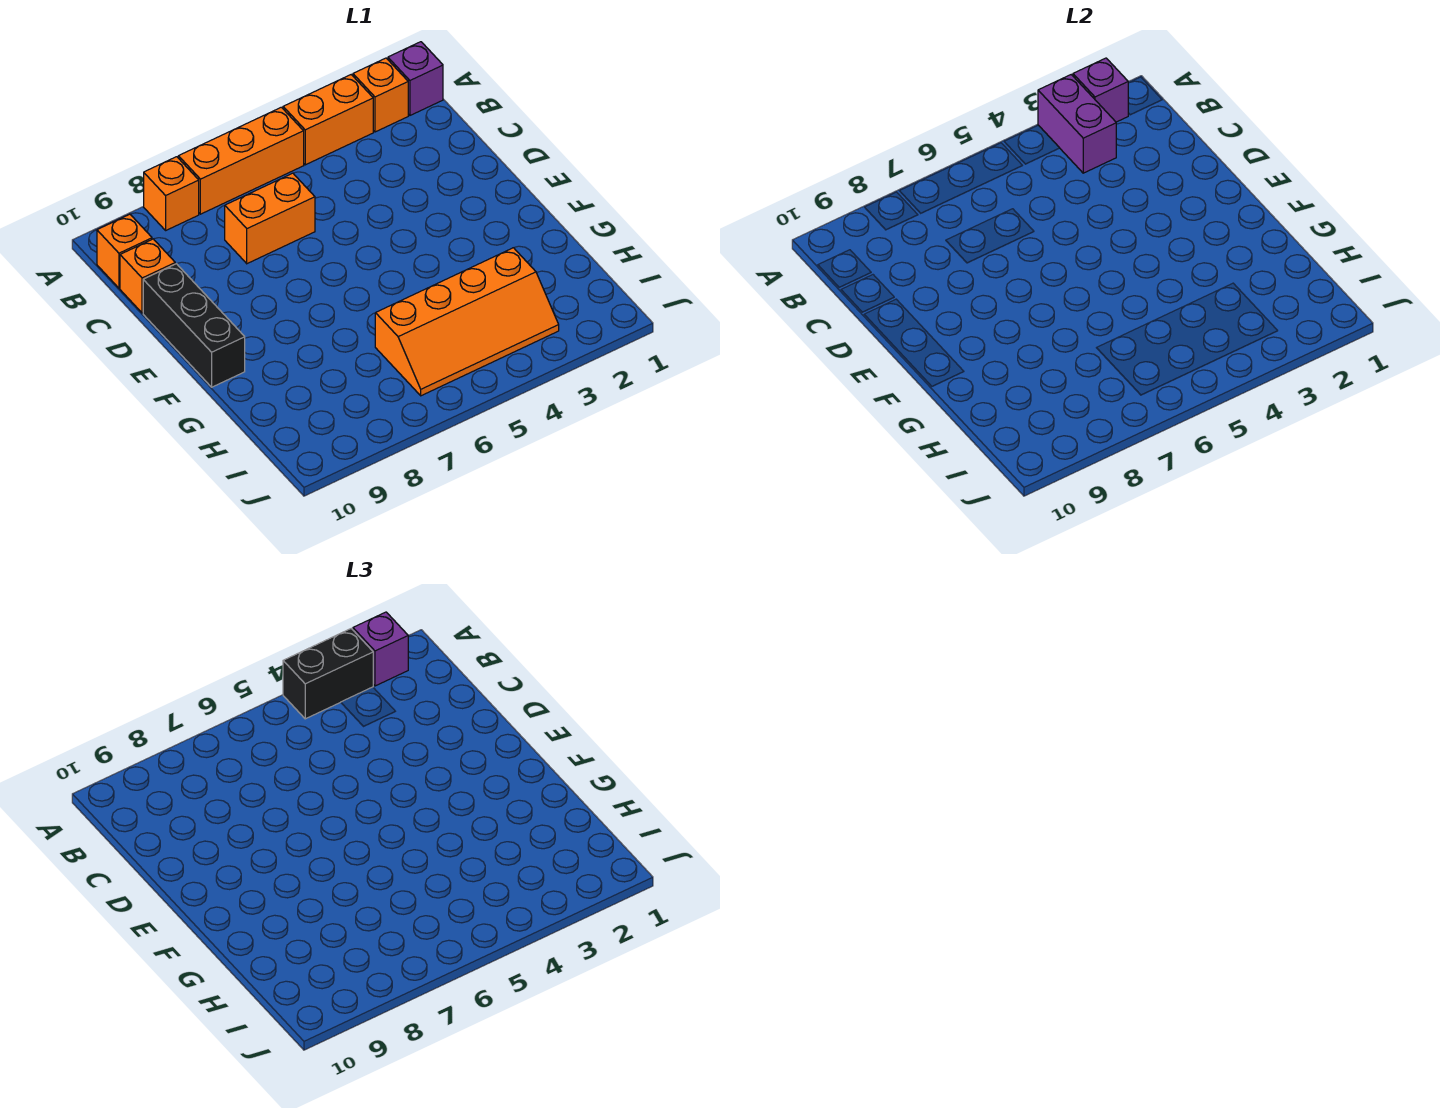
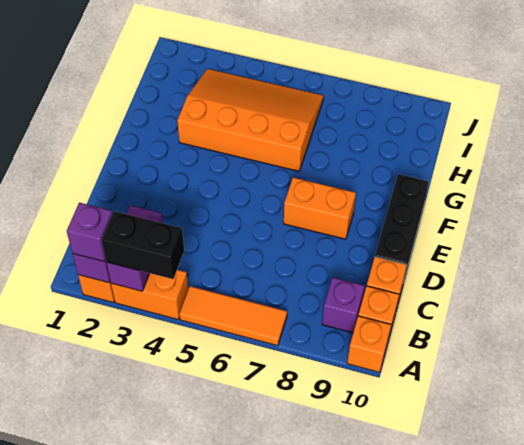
purple brick A1 level 1 -> purple brick B9 level 1
orange brick A5:A7 level 1 -> orange tile A5:A7 level 1
orange brick A8 level 1 -> orange brick A10 level 1
orange brick C6:C7 level 1 -> orange brick E7:E8 level 1
orange slope H3:I6 level 1 top H -> orange slope G3:I6 level 1 top G

